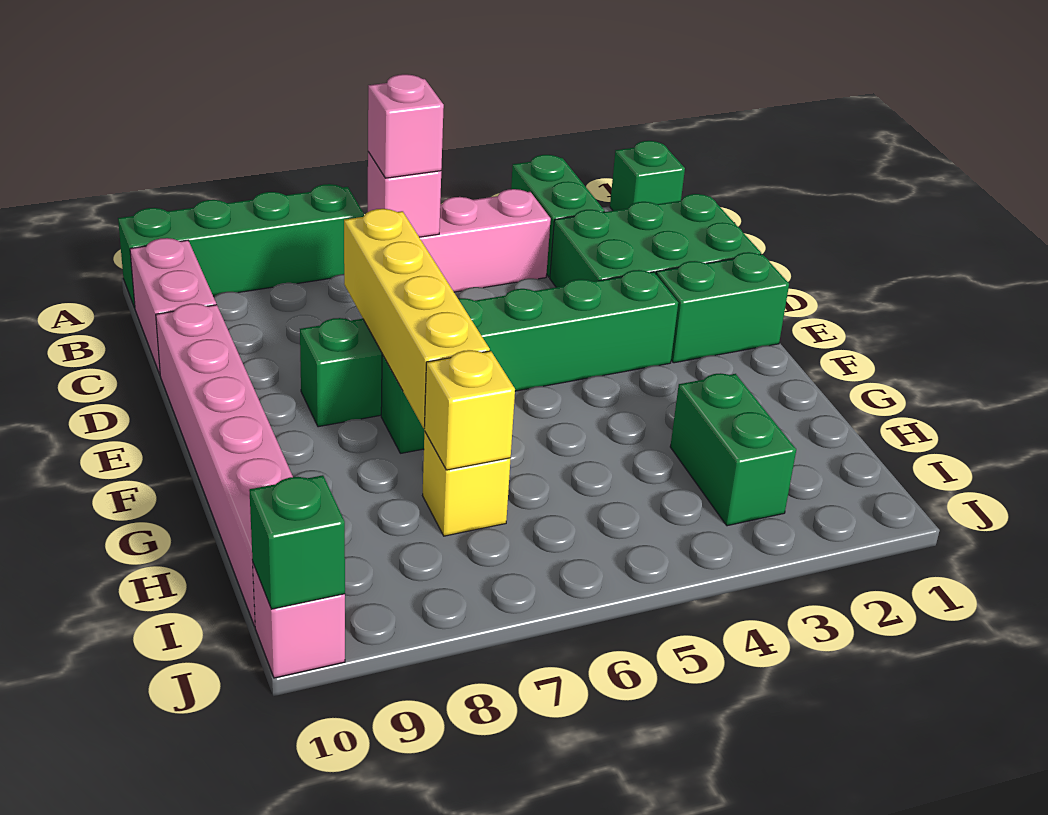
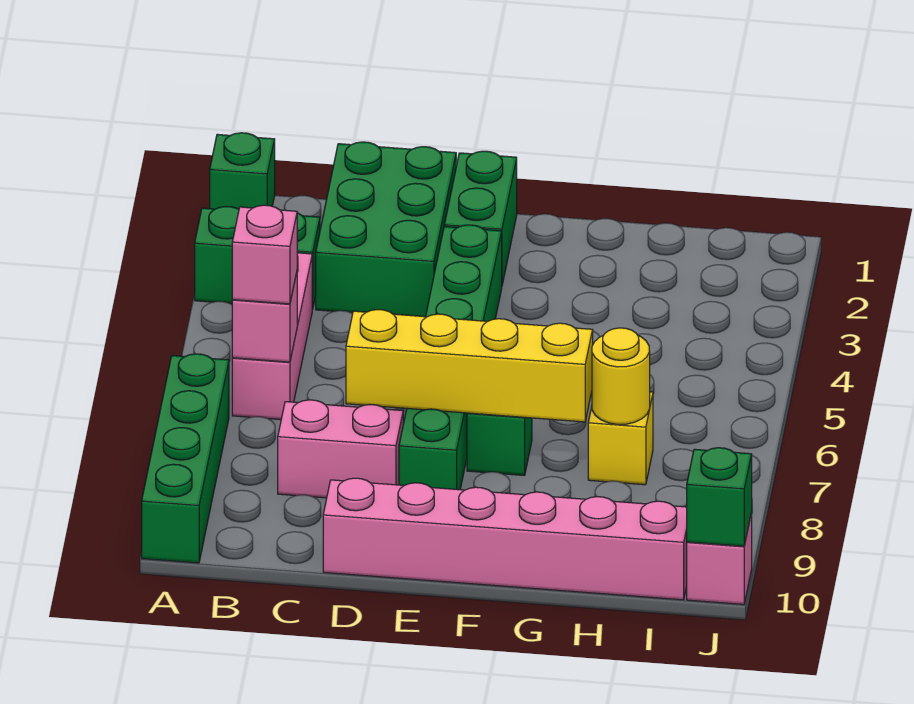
pink brick B10:C10 level 1 -> pink brick C8:D8 level 1
green brick H3:I3 level 1 -> none
yellow brick H7 level 2 -> yellow round brick H7 level 2

